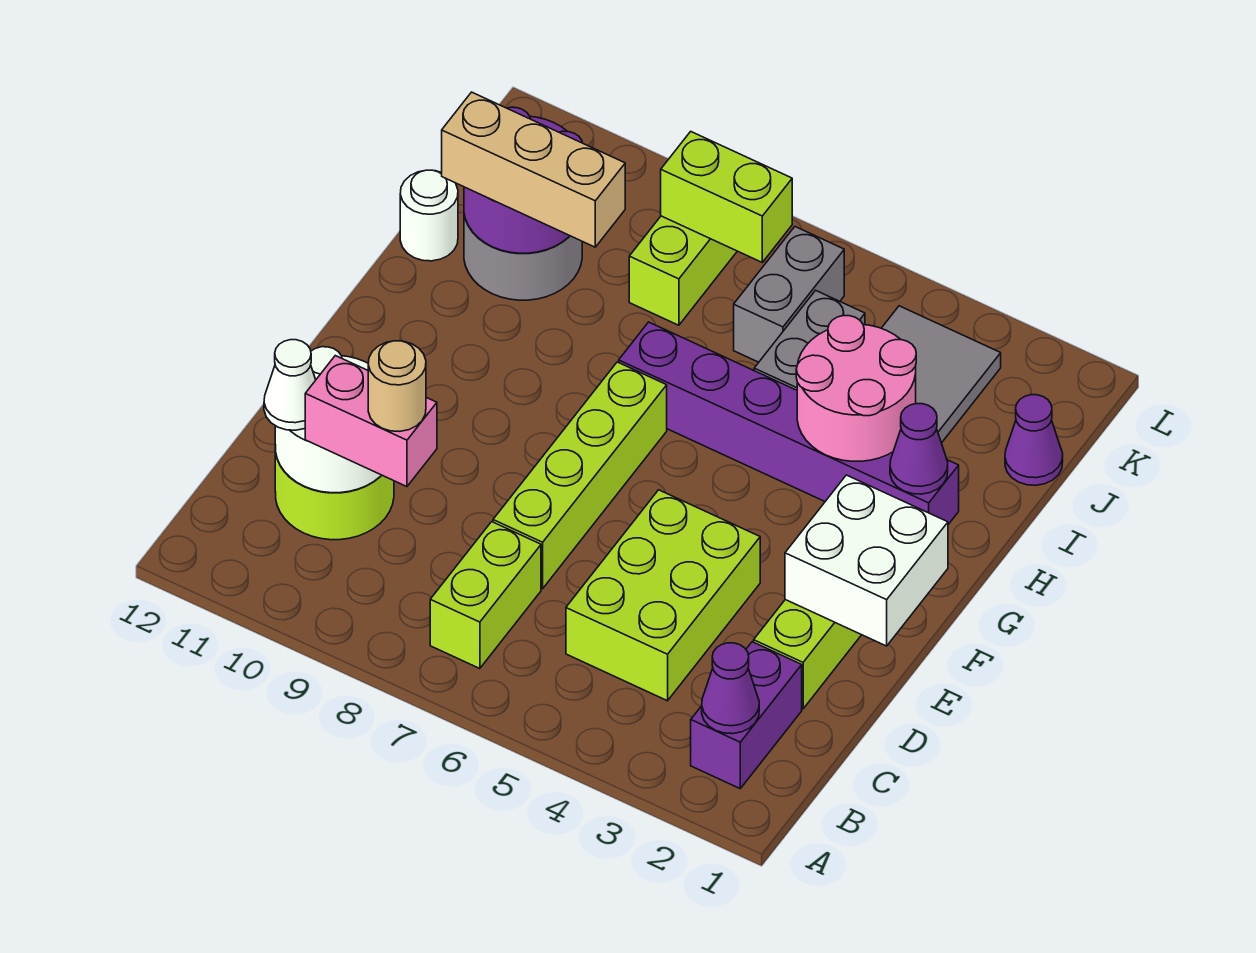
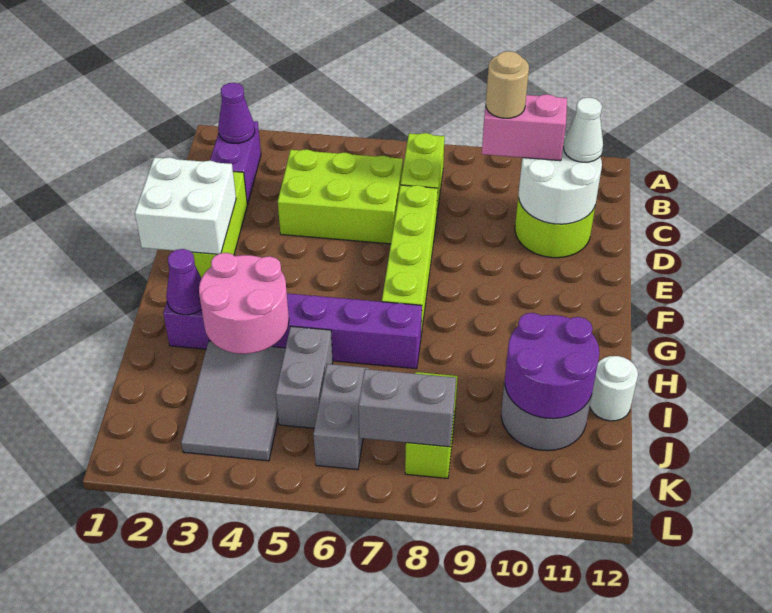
lime brick C4:E5 level 1 -> lime brick C4:D6 level 1
tan brick I9:I11 level 3 -> none
purple cone J1 level 1 -> none
lime brick K7:K8 level 2 -> grey brick K7:K8 level 2

